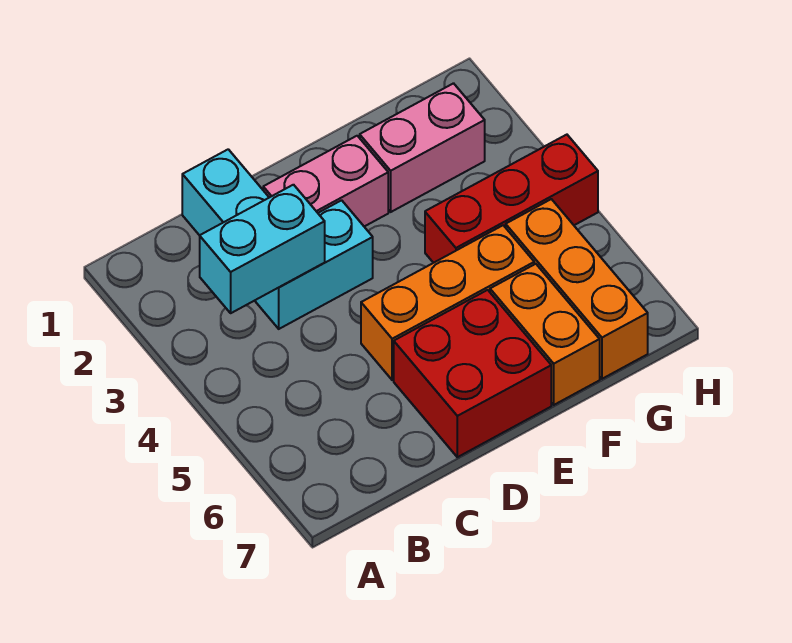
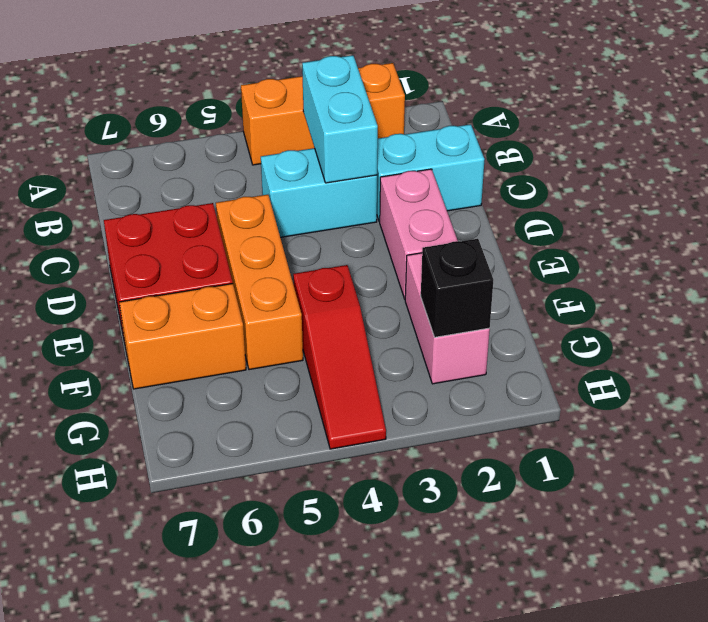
cyan brick C3:D3 level 1 -> cyan brick C3:C4 level 1
red brick F4:H4 level 1 -> red slope F4:H4 level 1 top F
none -> black brick G2 level 2
orange brick G5:G7 level 1 -> orange brick A2:A4 level 1

